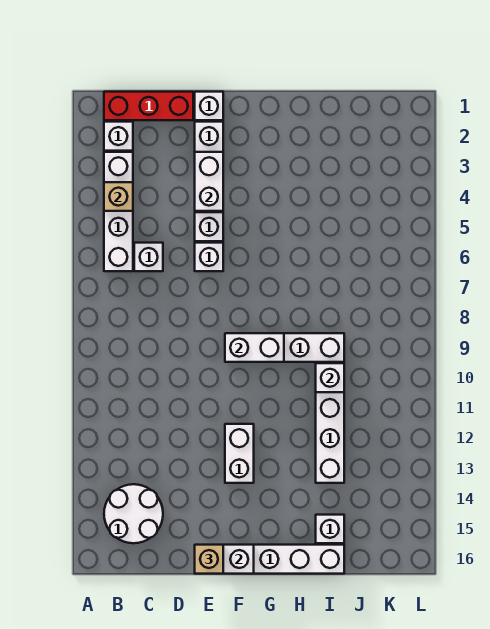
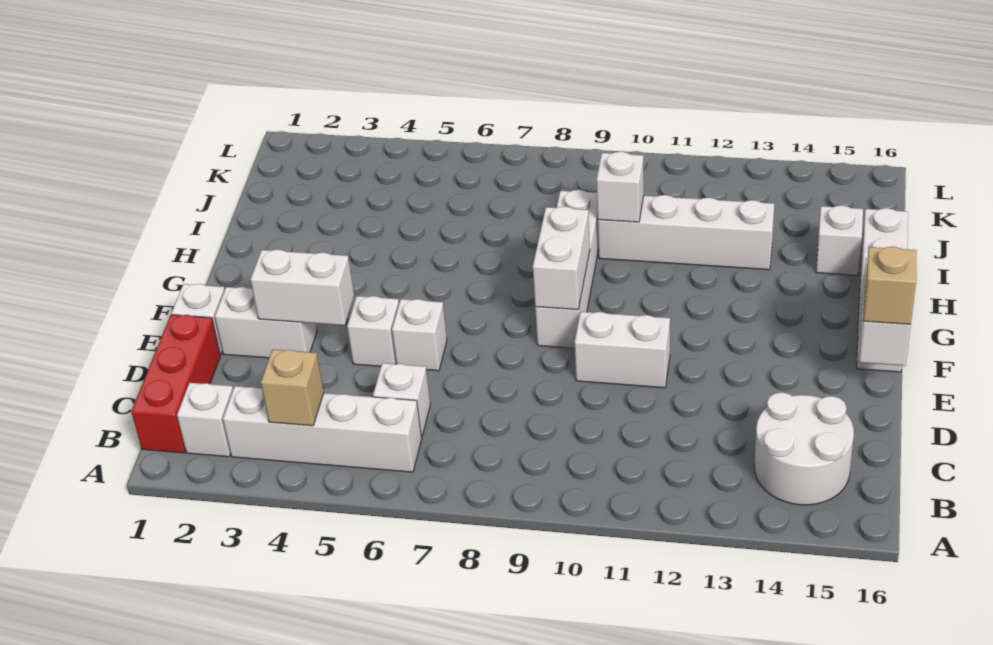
white brick F12:F13 level 1 -> white brick E10:E11 level 1

